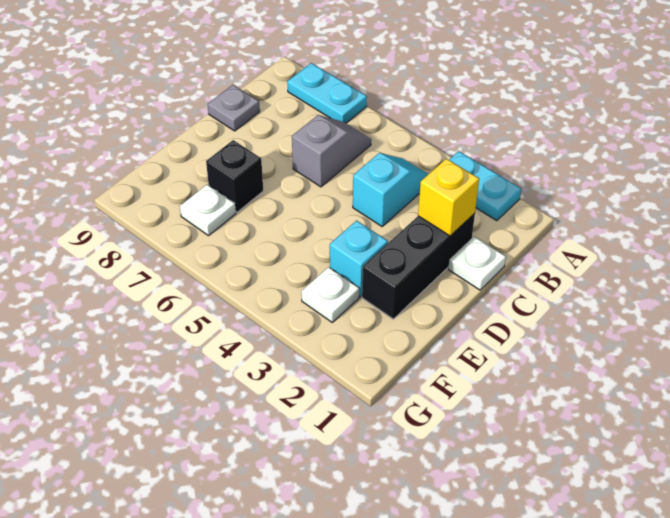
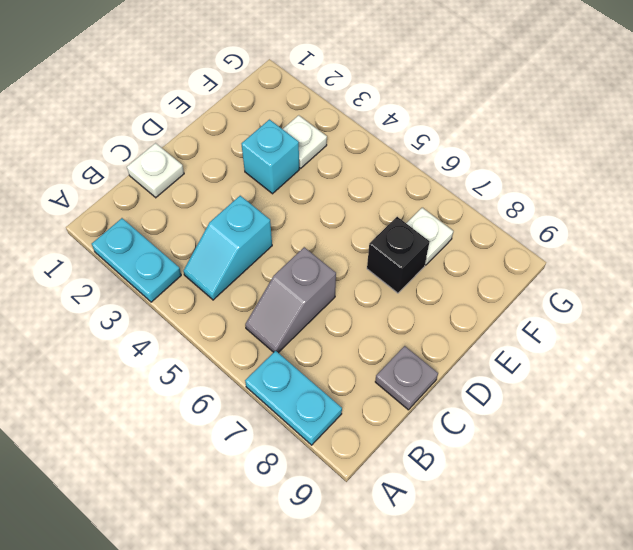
black brick C2:E2 level 1 -> none
yellow brick C2 level 2 -> none

